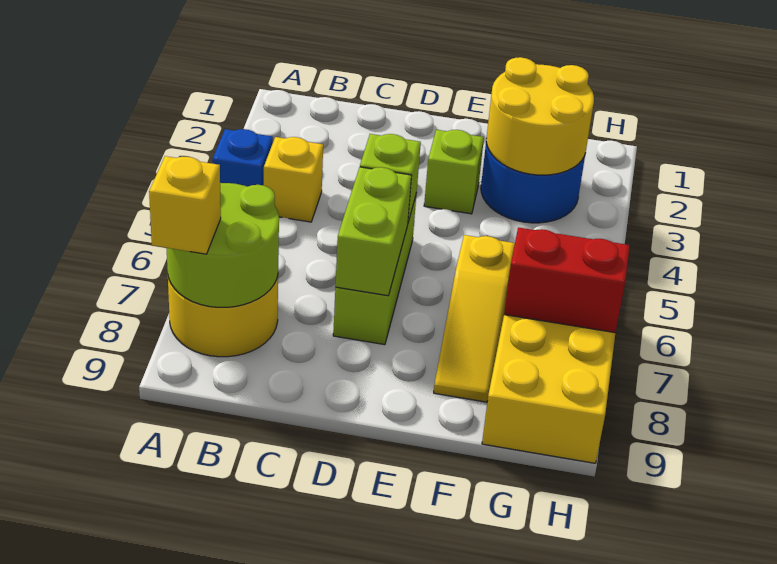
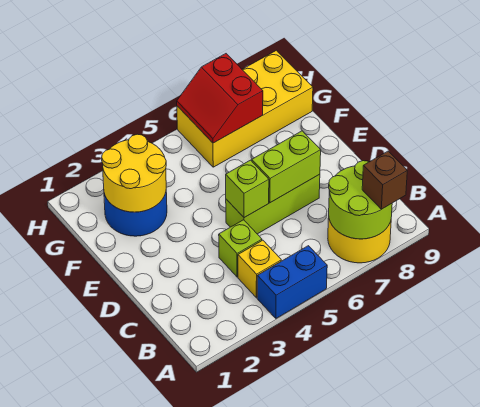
blue brick A4 level 1 -> blue brick A4:A5 level 1
yellow brick A8 level 3 -> brown brick A8 level 3
lime brick E3 level 1 -> lime brick C4 level 1
yellow slope F6:F8 level 1 top 6 -> none

